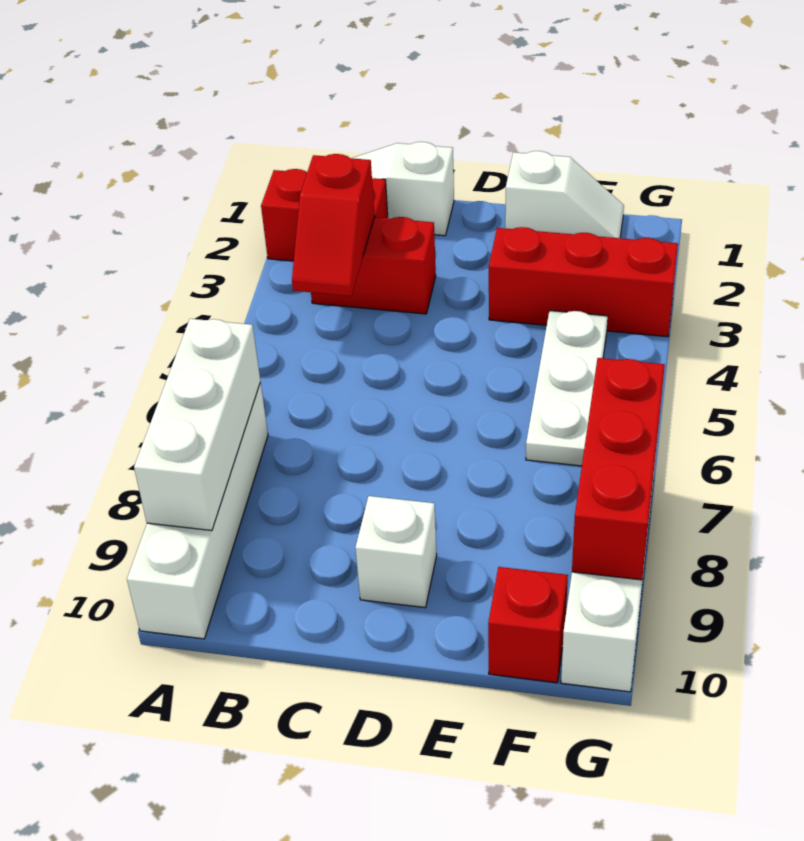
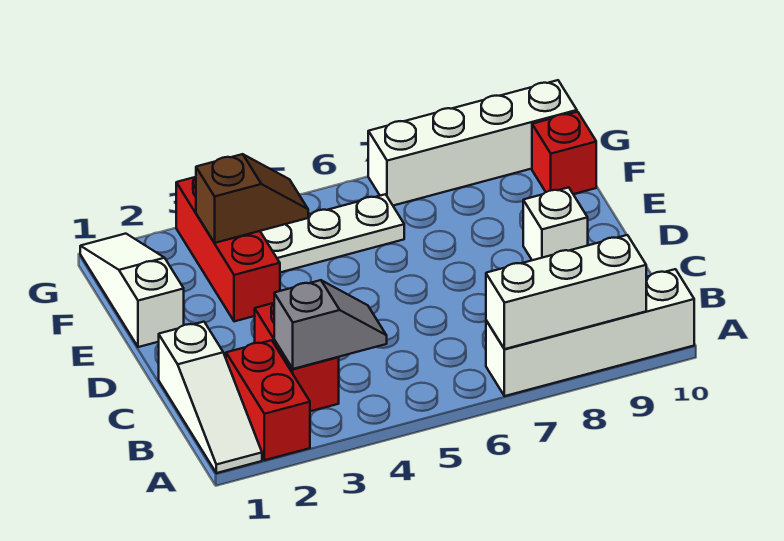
red slope B3:B4 level 2 top 3 -> grey slope B3:B4 level 2 top 3
white slope E1:F1 level 1 top E -> white slope E1:G1 level 1 top E
none -> brown slope F3:F4 level 2 top 3
red brick G7:G9 level 2 -> none

